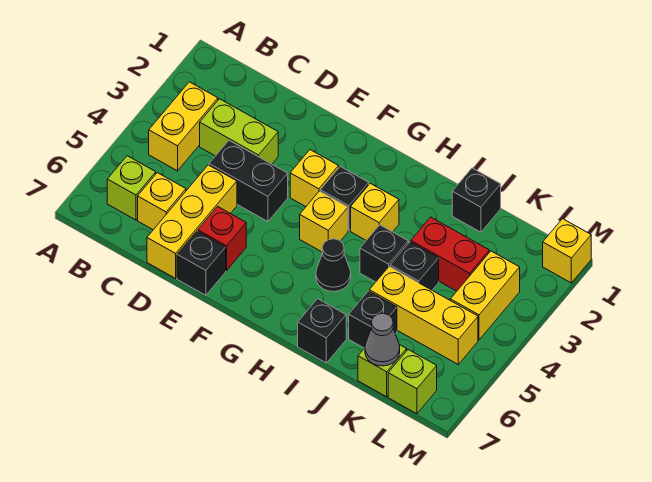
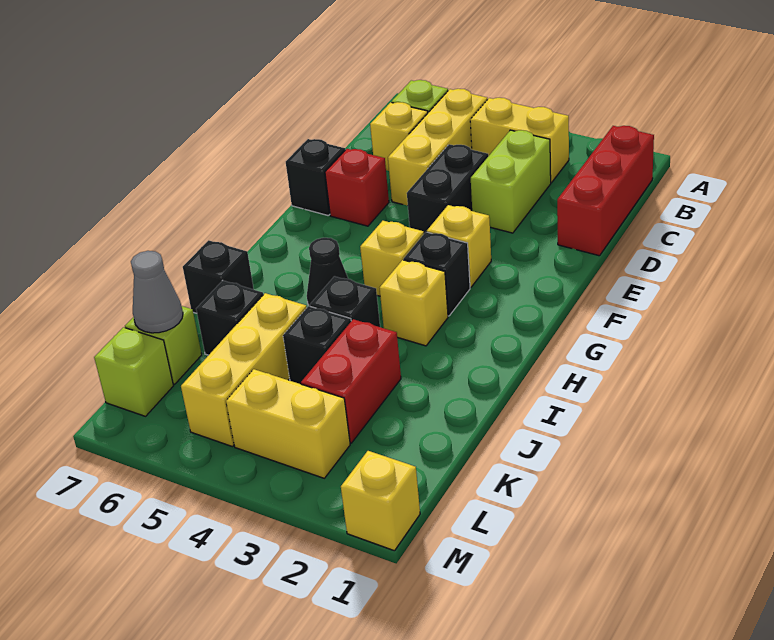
none -> red brick B1:D1 level 1
yellow brick D5:D7 level 1 -> yellow brick B5:D5 level 1
black brick J1 level 1 -> none

